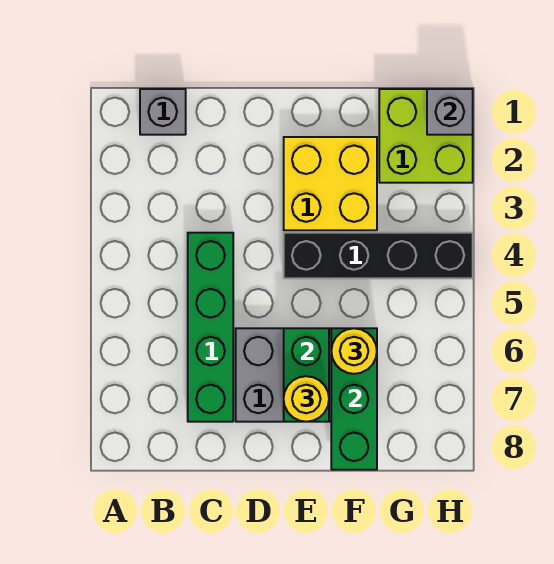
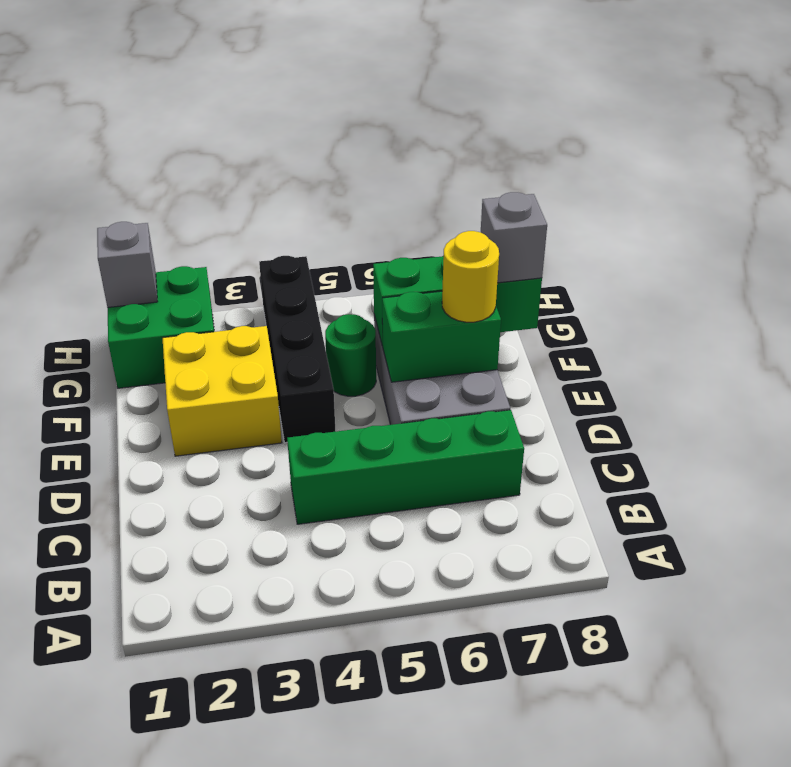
grey brick B1 level 1 -> grey brick F8 level 3
none -> green round brick F5 level 1
yellow round brick F6 level 3 -> none
lime brick G1:H2 level 1 -> green brick G1:H2 level 1

